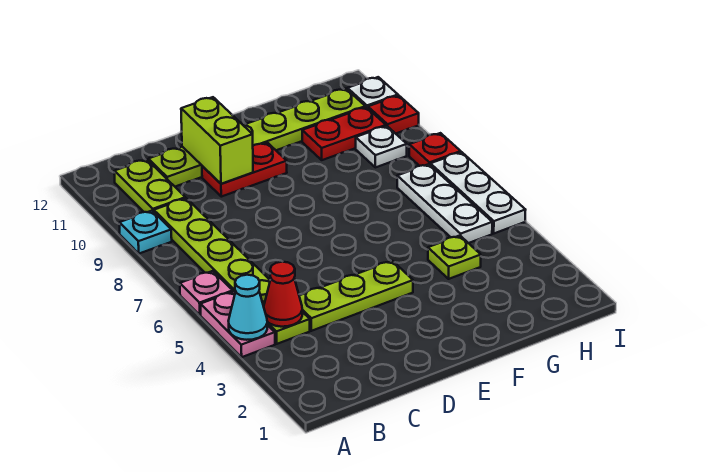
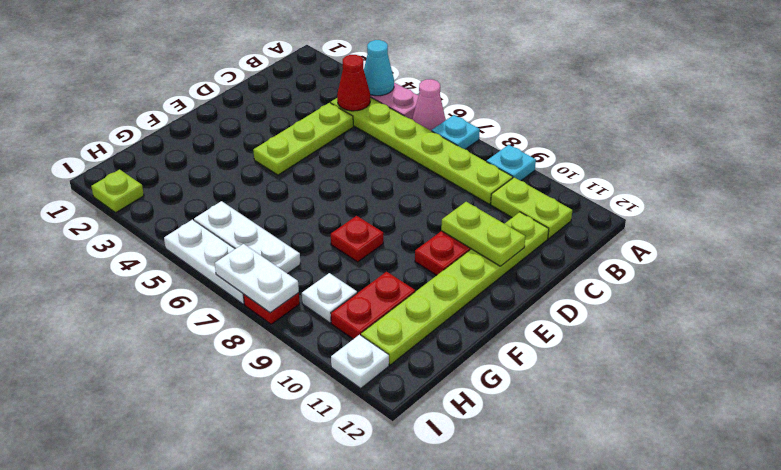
pink plate A6 level 1 -> pink cone A6 level 1
none -> cyan plate A7 level 1
lime brick D10:D11 level 2 -> lime plate D10:D11 level 2
lime plate G4 level 1 -> lime plate I2 level 1
none -> white plate I7:I8 level 2
red plate I10 level 1 -> red plate F8 level 1

